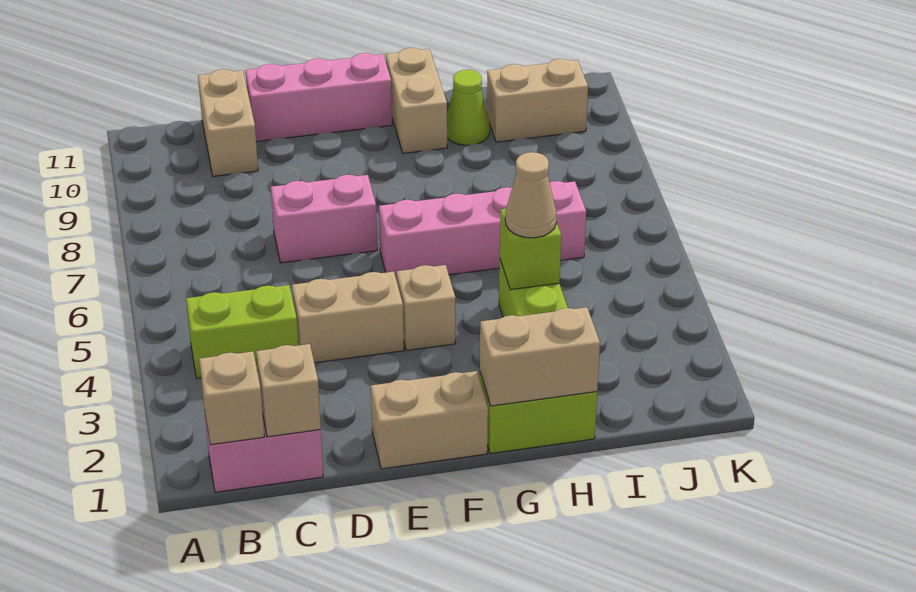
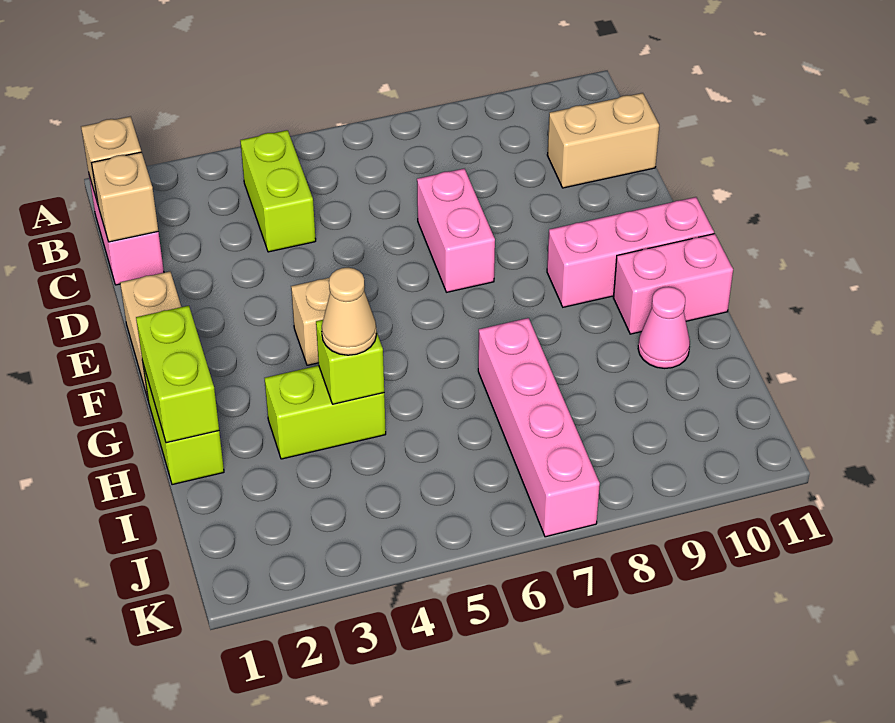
tan brick D4:E4 level 1 -> none
pink brick D11:F11 level 1 -> pink brick F9:F11 level 1
pink brick F6:I6 level 1 -> pink brick H7:K7 level 1
tan brick G1:H1 level 2 -> lime brick G1:H1 level 2
tan brick G10:G11 level 1 -> pink brick G10:G11 level 1
lime cone H10 level 1 -> pink cone H10 level 1
tan brick I10:J10 level 1 -> none

